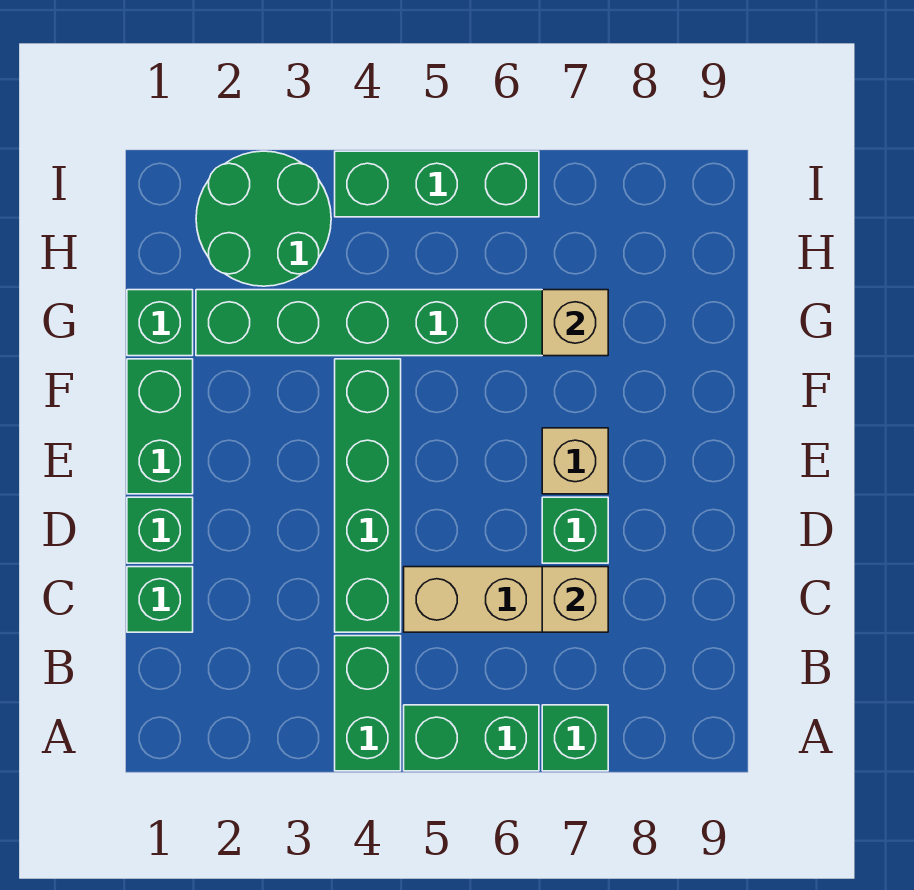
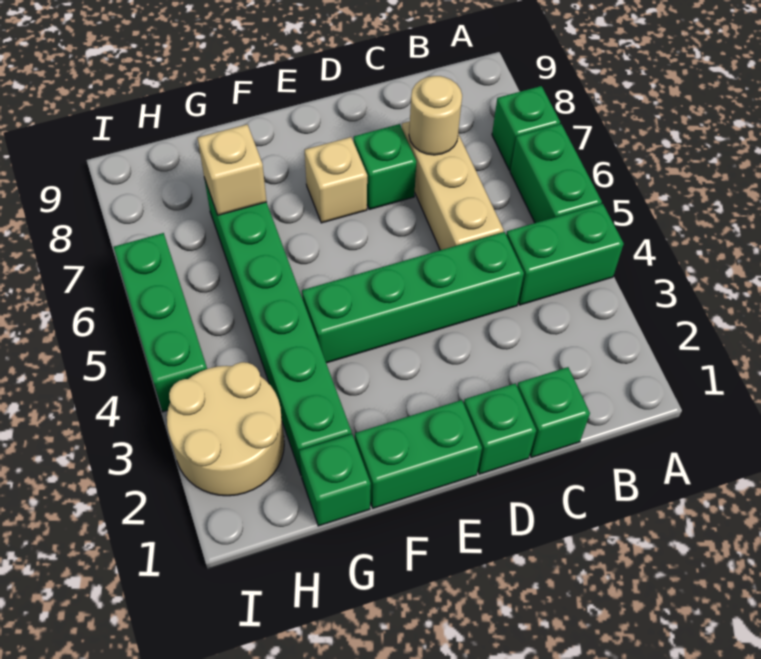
tan brick C7 level 2 -> tan round brick C7 level 2
green round brick H2:I3 level 1 -> tan round brick H2:I3 level 1

